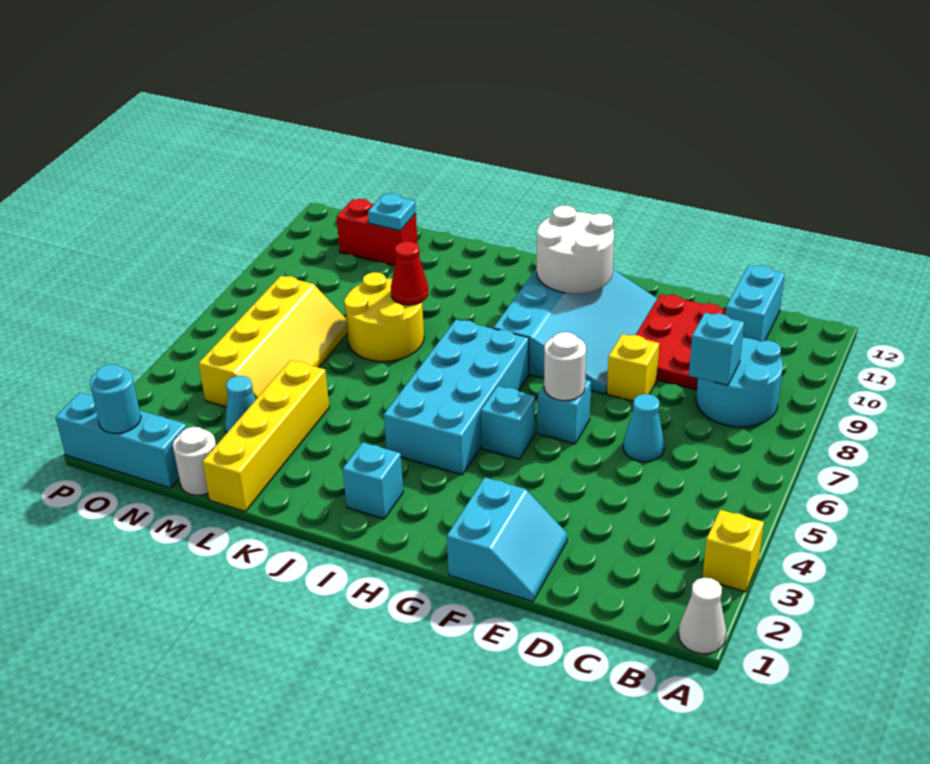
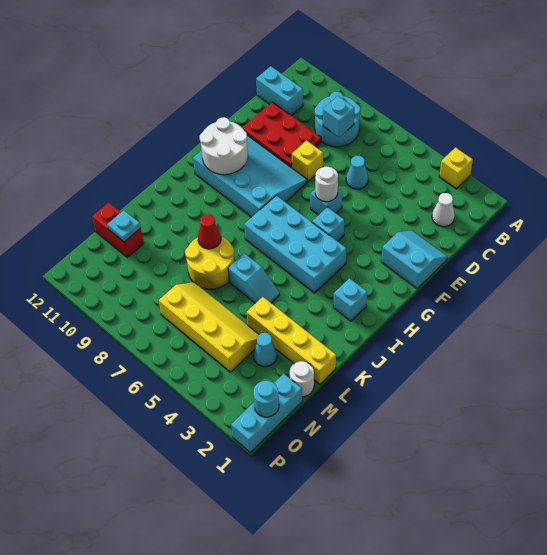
white cone A1 level 1 -> white cone C2 level 1
none -> cyan slope K5:K6 level 1 top 6
red brick M11:N11 level 1 -> red brick M11:M12 level 1

